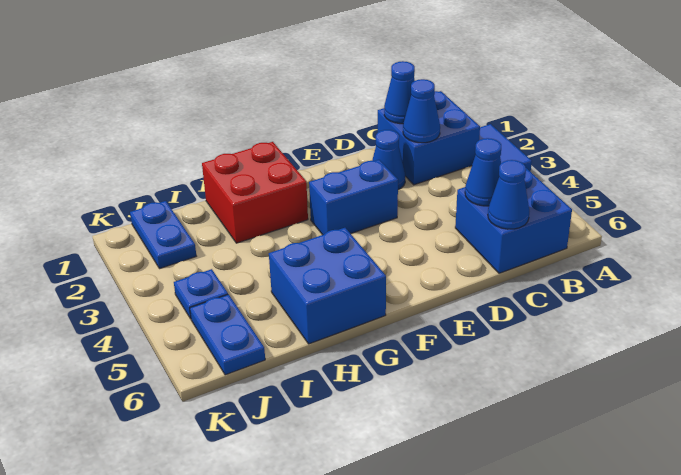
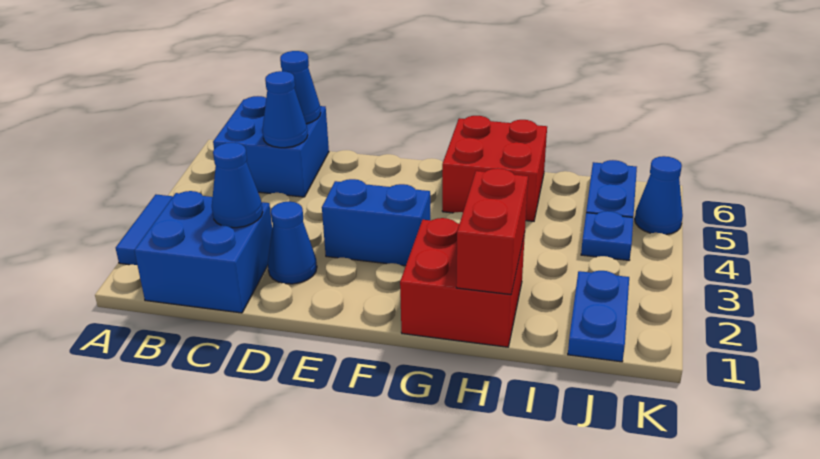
blue cone C1 level 2 -> blue cone K5 level 1
blue brick G5:H6 level 1 -> red brick G5:H6 level 1
none -> red brick H1:H2 level 2

